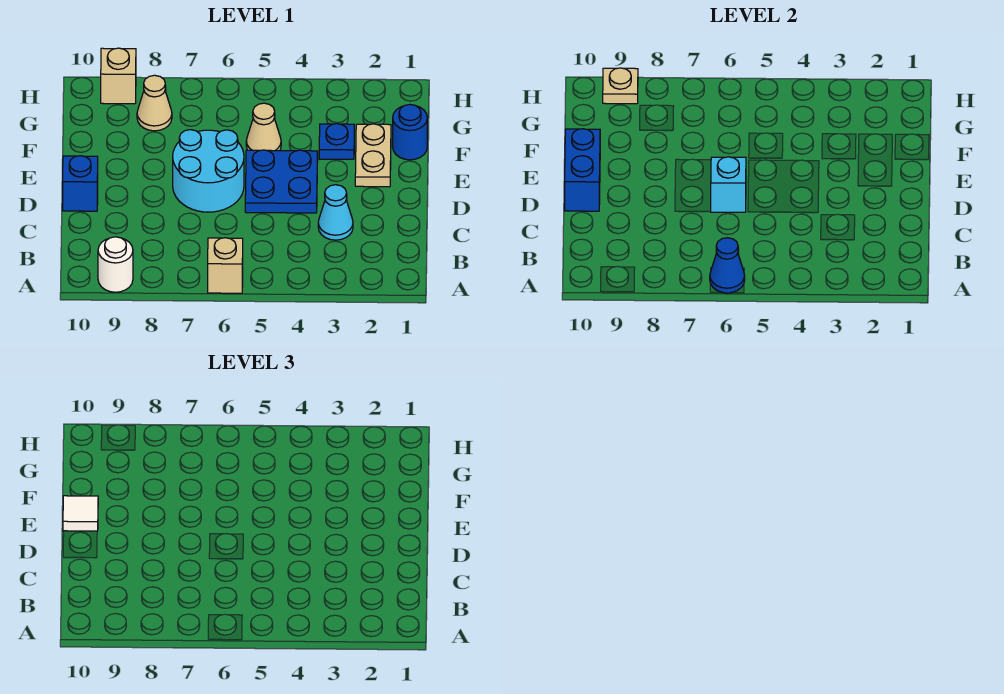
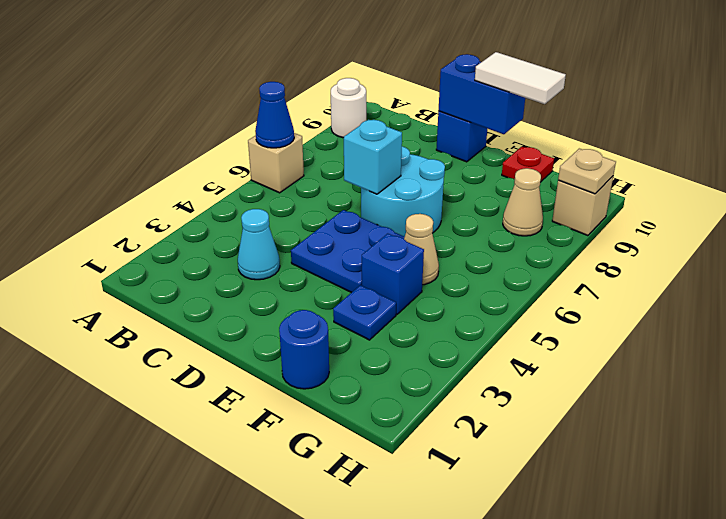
tan plate E2:F2 level 1 -> none
white tile E10 level 3 -> white tile E10:F10 level 3
none -> blue brick F4 level 1
none -> red plate F10 level 1

